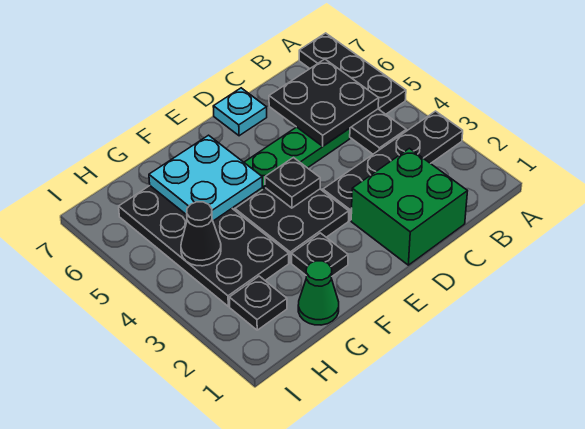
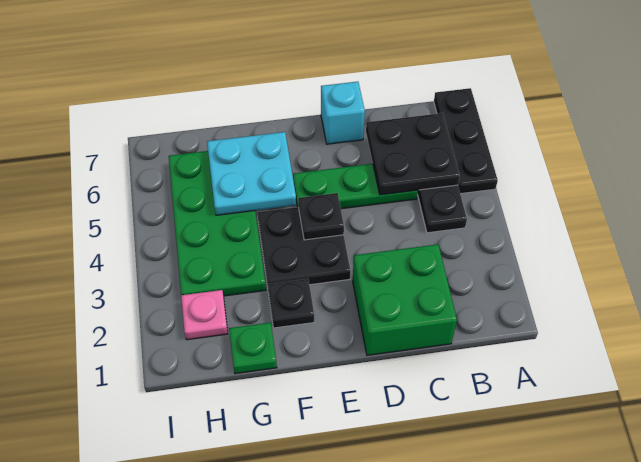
black plate A3:D3 level 1 -> none
cyan plate D7 level 1 -> cyan brick D7 level 1
green cone G1 level 1 -> green plate G1 level 1
black plate G3:H6 level 1 -> green plate G3:H6 level 1
black plate H2 level 1 -> pink plate H2 level 1
black cone H4 level 2 -> none

